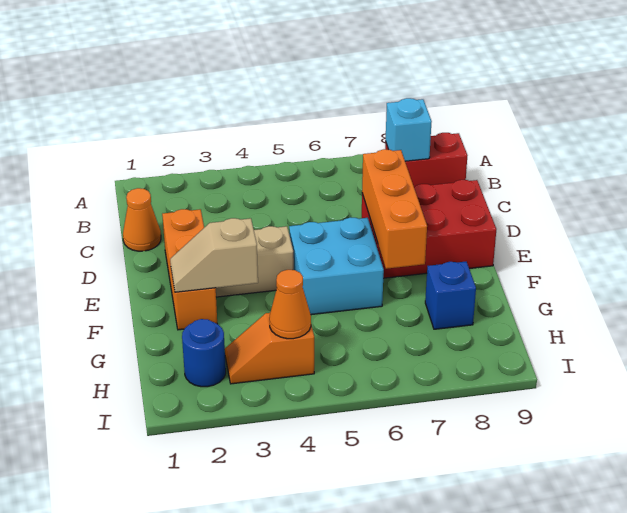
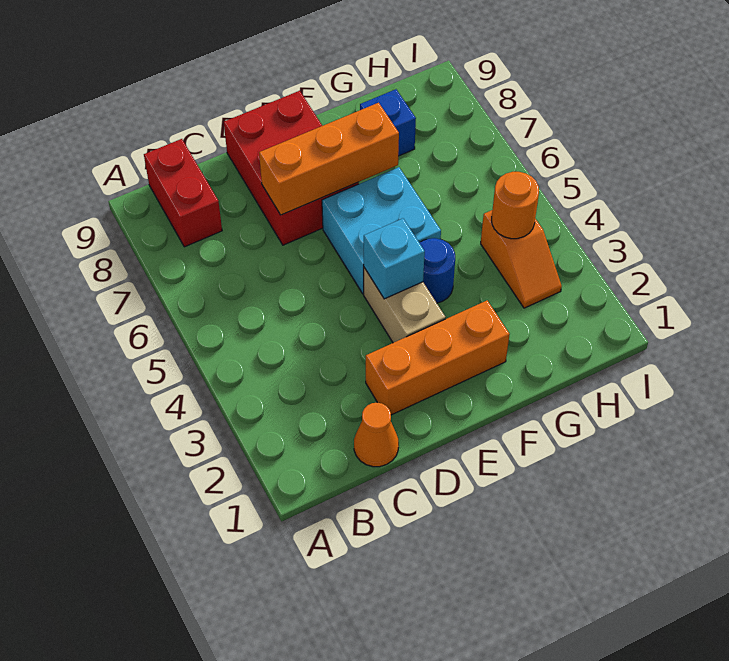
cyan brick B8 level 2 -> cyan brick E4 level 2
tan slope F2:F3 level 2 top 3 -> none
blue round brick H2 level 1 -> blue round brick F4 level 1
orange cone H4 level 2 -> orange round brick H4 level 2

